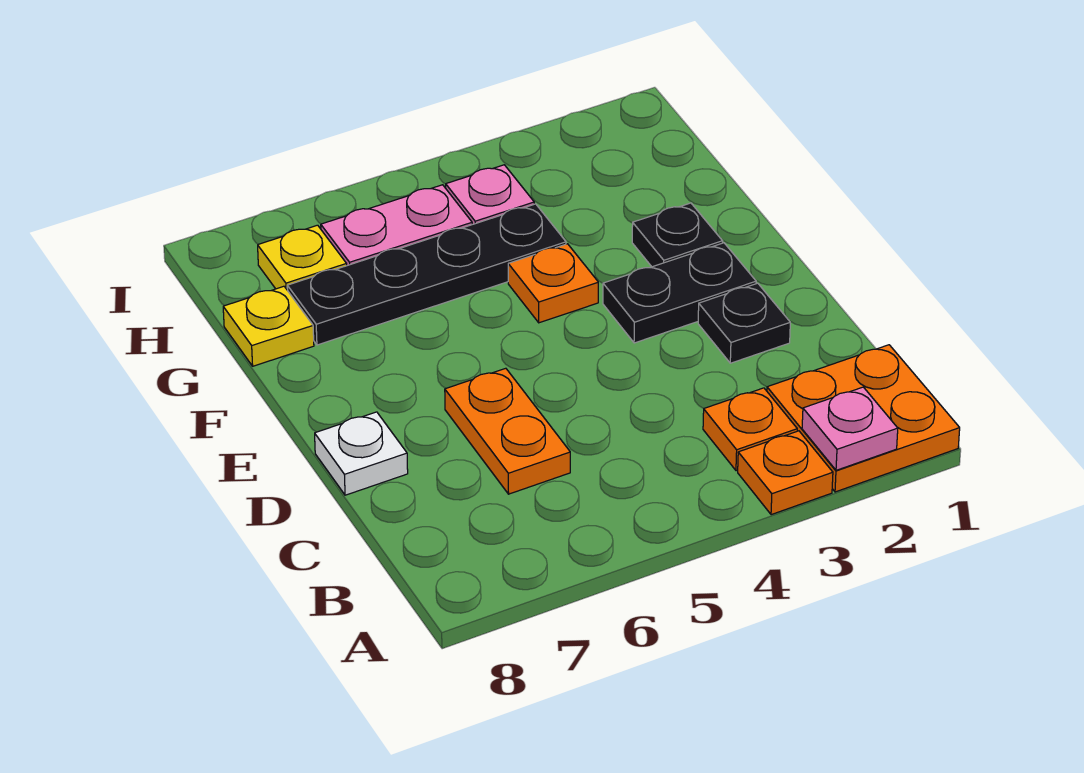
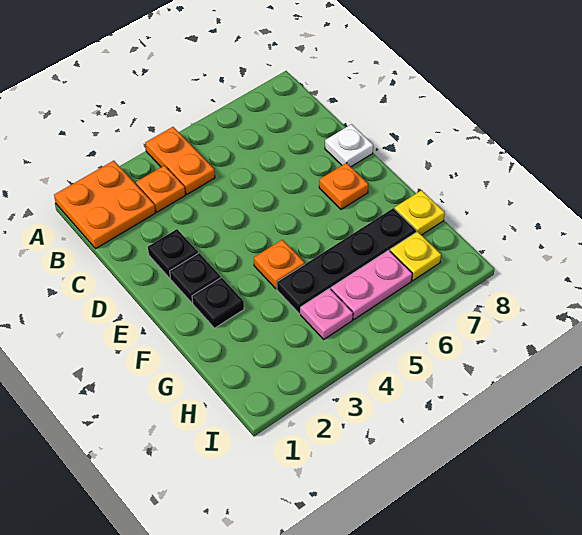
pink plate A2 level 2 -> none
orange plate A3 level 1 -> orange plate E7 level 1
orange plate C6:D6 level 1 -> orange plate A4:B4 level 1
black plate E2:E3 level 1 -> black plate E2 level 1

